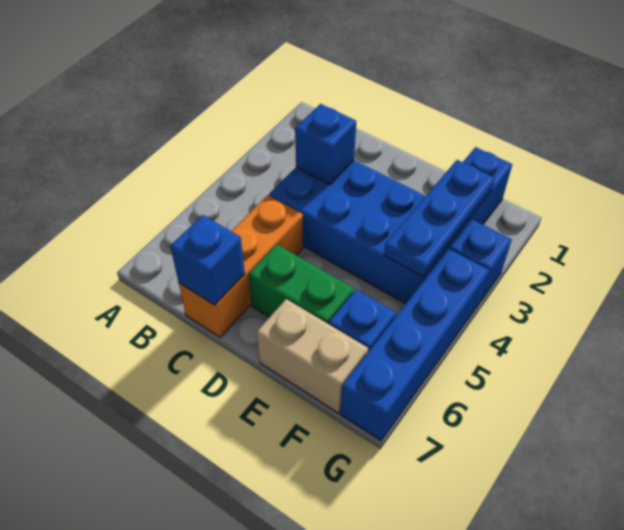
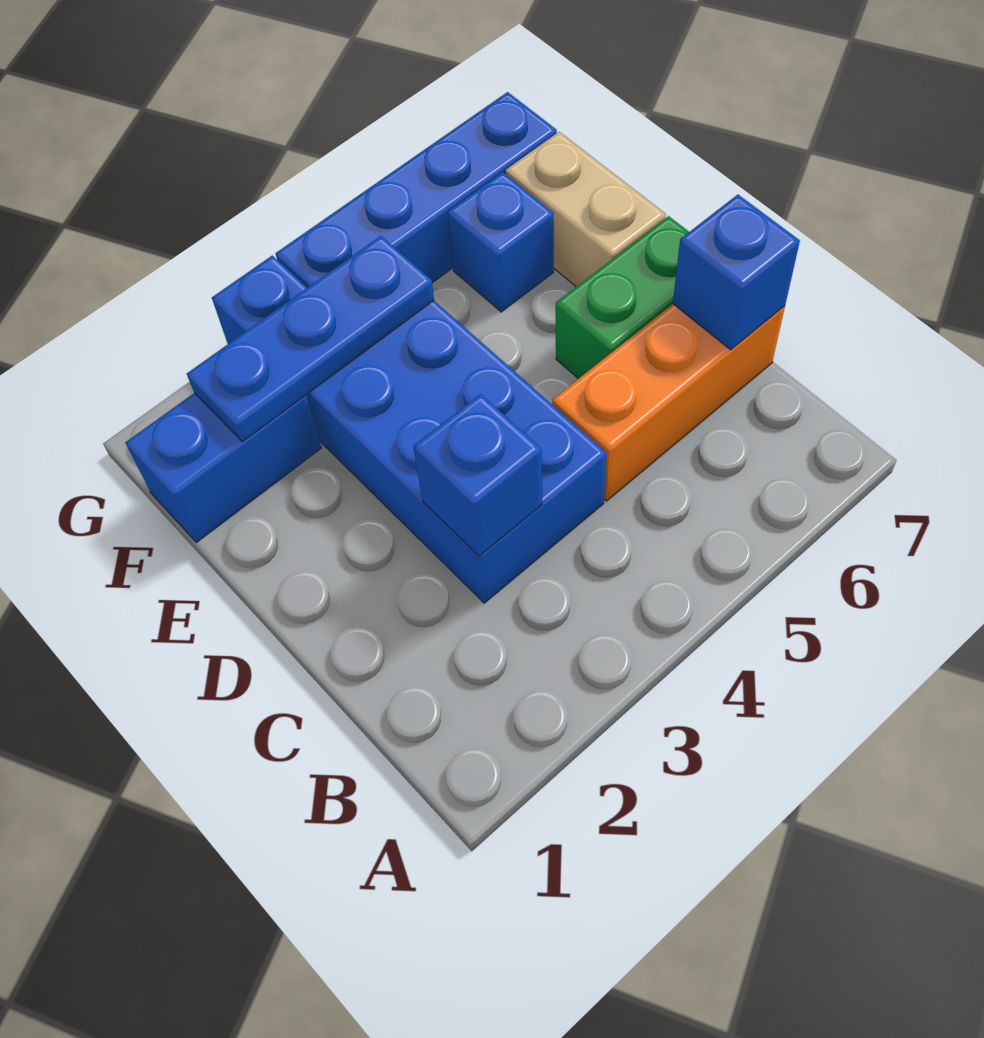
green brick D6:E6 level 1 -> green brick D6:D7 level 1

